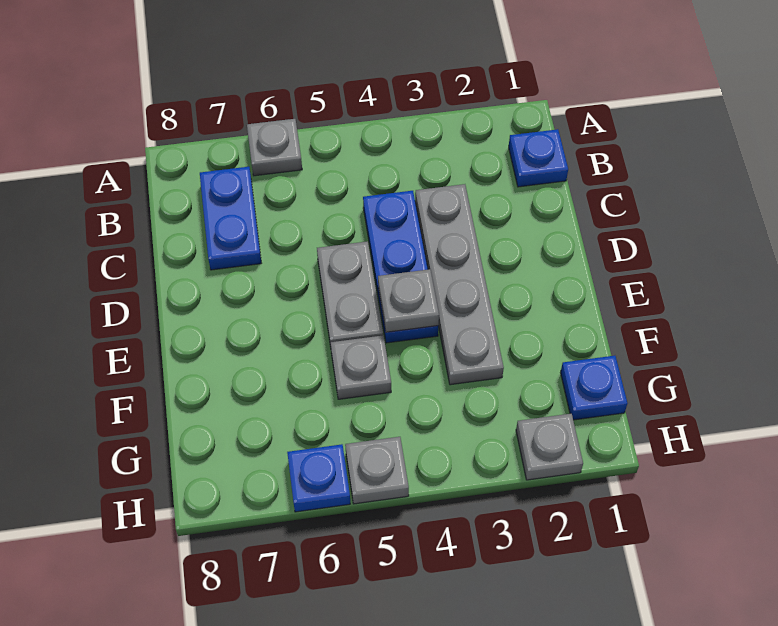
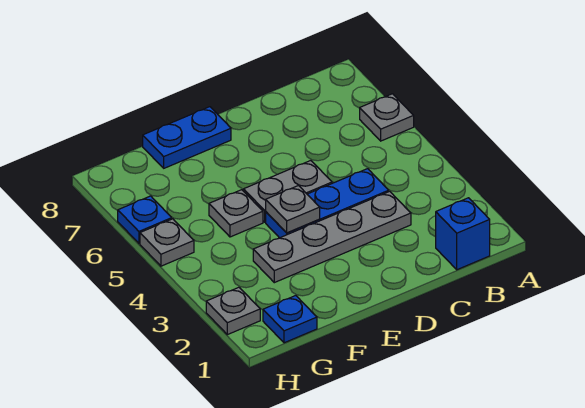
blue plate B1 level 1 -> blue brick B1 level 1
blue plate B7:C7 level 1 -> blue plate E8:F8 level 1

